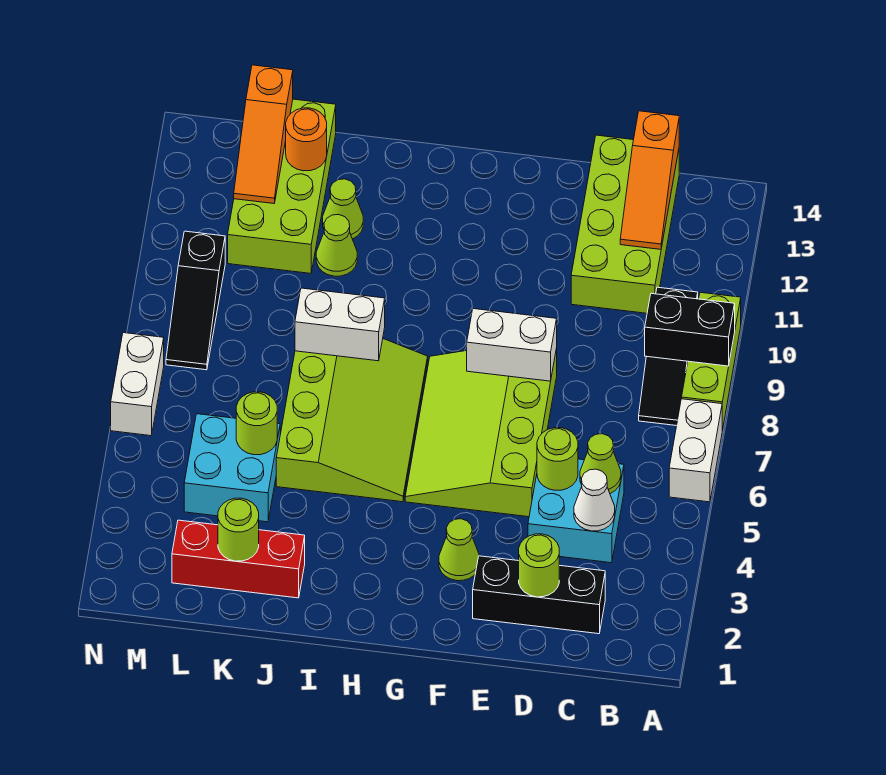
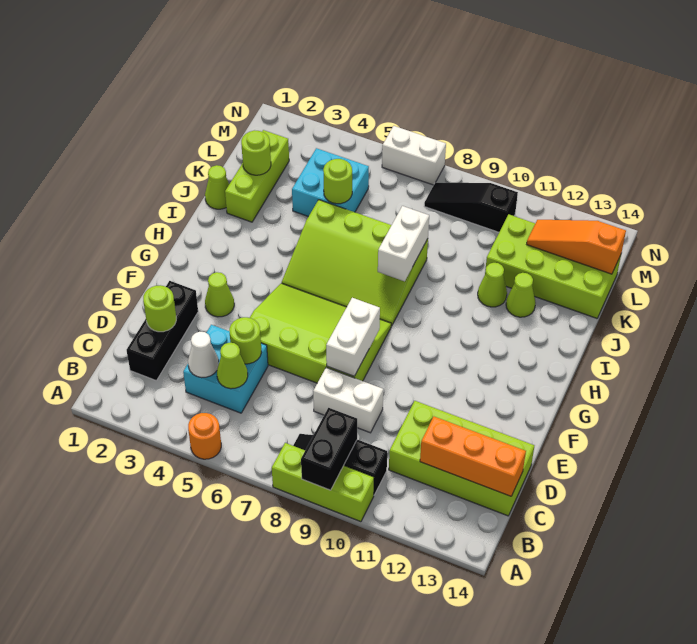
white brick A6:A7 level 1 -> white brick D8:D9 level 1
orange slope C12:C14 level 2 top 14 -> orange brick C12:C14 level 2
none -> lime cone J1 level 1
red brick J2:L2 level 1 -> lime brick J2:L2 level 1
orange round brick K13 level 2 -> orange round brick A5 level 1

